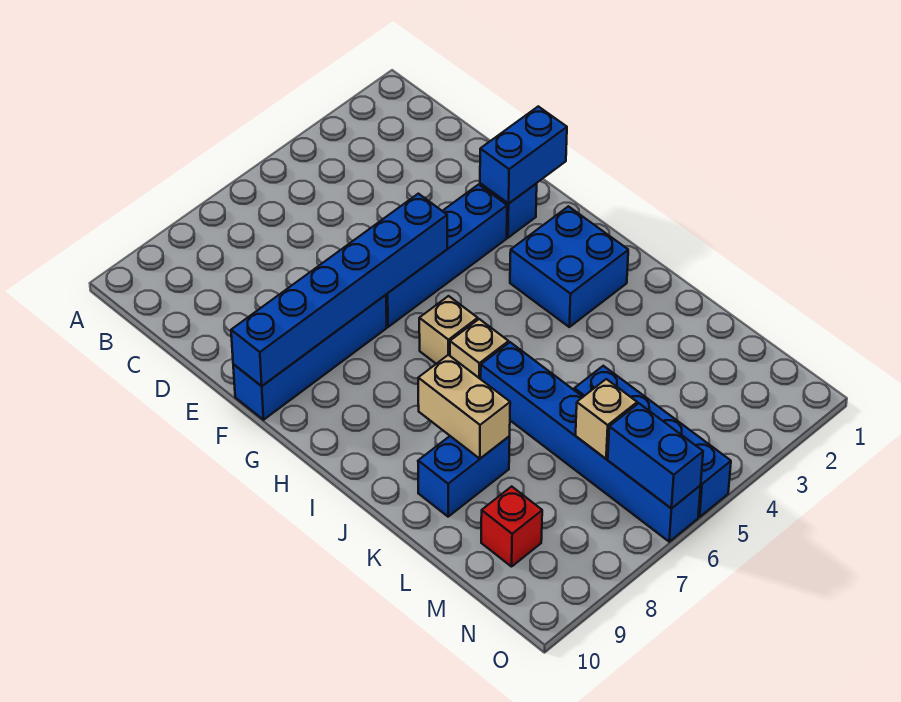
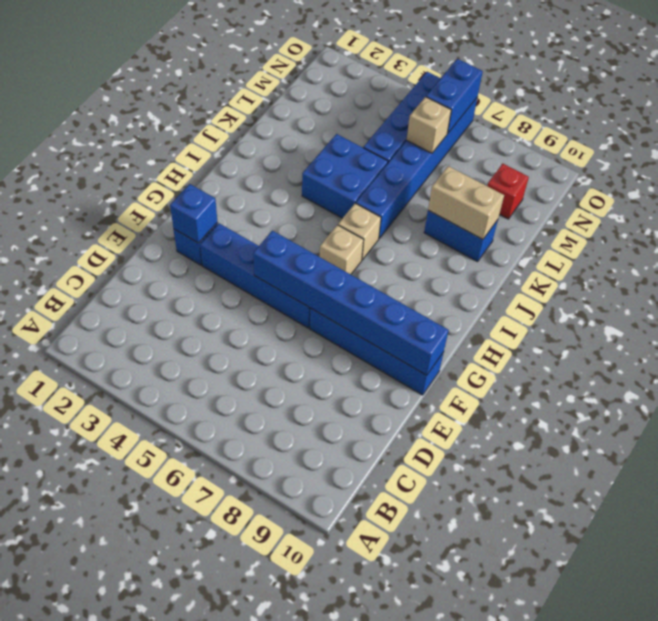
blue brick F1:F2 level 2 -> blue brick F2 level 2
blue brick H2:I3 level 1 -> blue brick J4:K5 level 1
tan brick J8:K8 level 2 -> tan brick K8:K9 level 2

